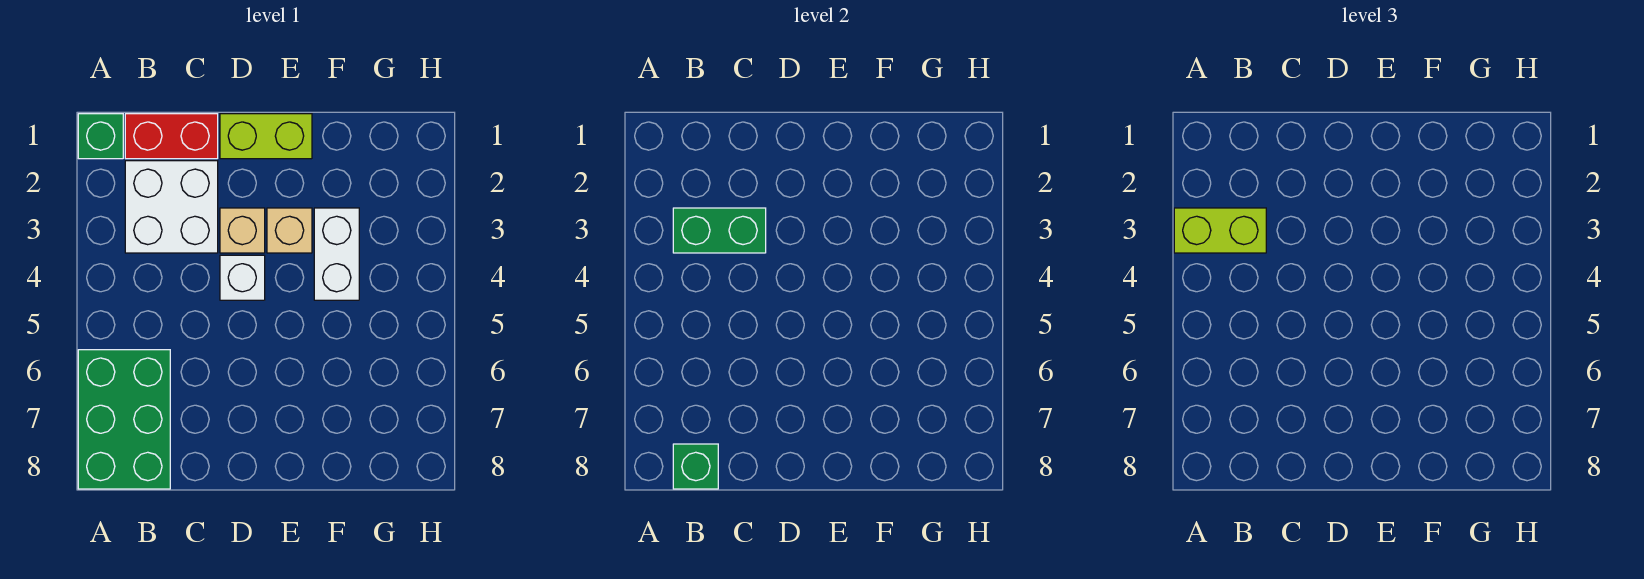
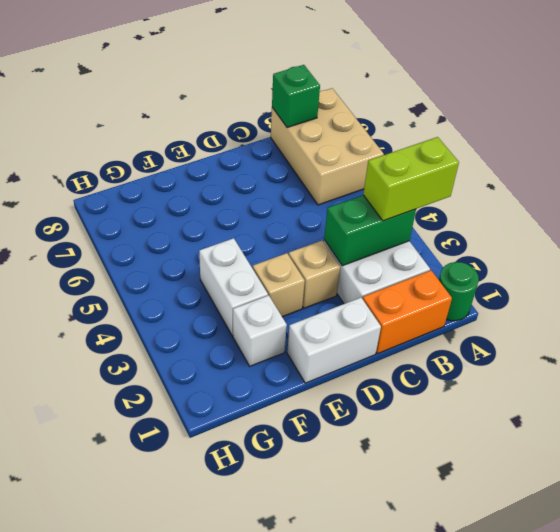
green brick A1 level 1 -> green round brick A1 level 1
green brick A6:B8 level 1 -> tan brick A6:B8 level 1
red brick B1:C1 level 1 -> orange brick B1:C1 level 1
lime brick D1:E1 level 1 -> white brick D1:E1 level 1
white brick D4 level 1 -> white brick F2 level 1

